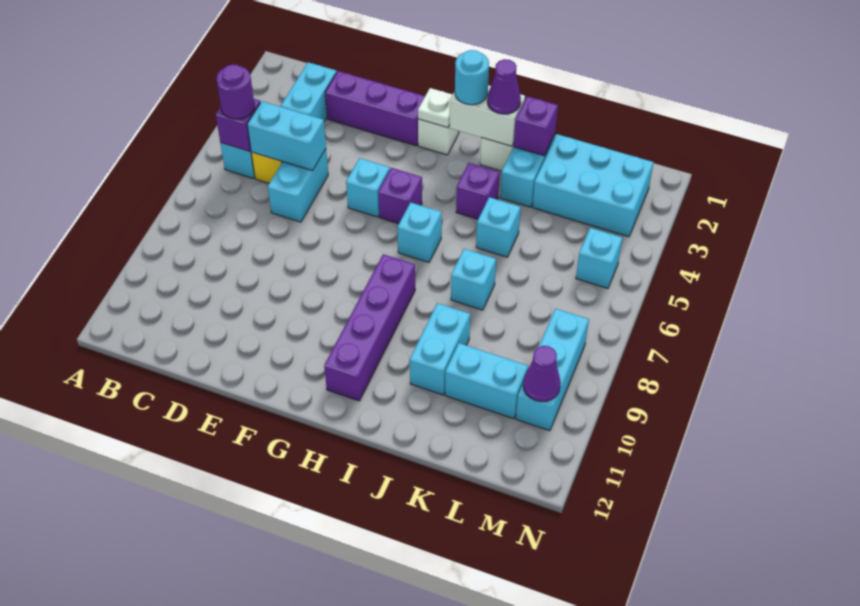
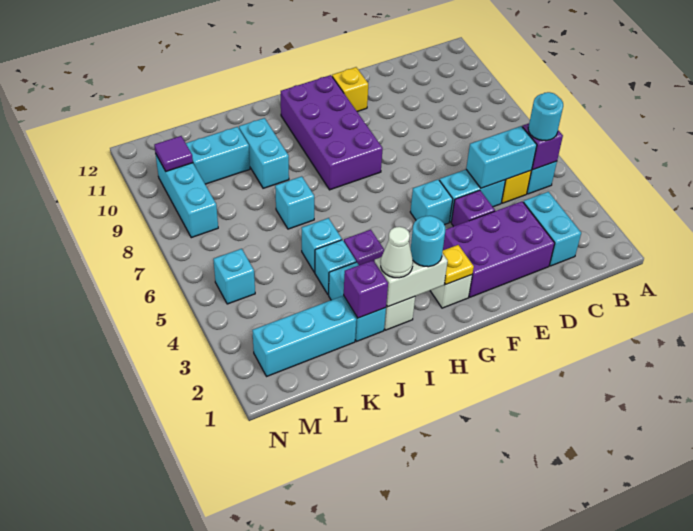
purple round brick B5 level 3 -> cyan round brick B5 level 3
purple brick D2:F2 level 1 -> purple brick D2:F3 level 1
cyan brick D5:D6 level 1 -> cyan brick D5:E5 level 1
none -> yellow brick F11 level 1
white plate G2 level 2 -> yellow plate G2 level 2
purple brick G5 level 1 -> purple brick E4 level 1
cyan brick H6 level 1 -> cyan brick J4 level 1
purple brick H8:H11 level 1 -> purple brick G8:H11 level 1
purple cone I2 level 3 -> white cone I2 level 3
cyan brick K2:M3 level 1 -> cyan brick K2:M2 level 1
purple cone M10 level 2 -> purple tile M10 level 2

